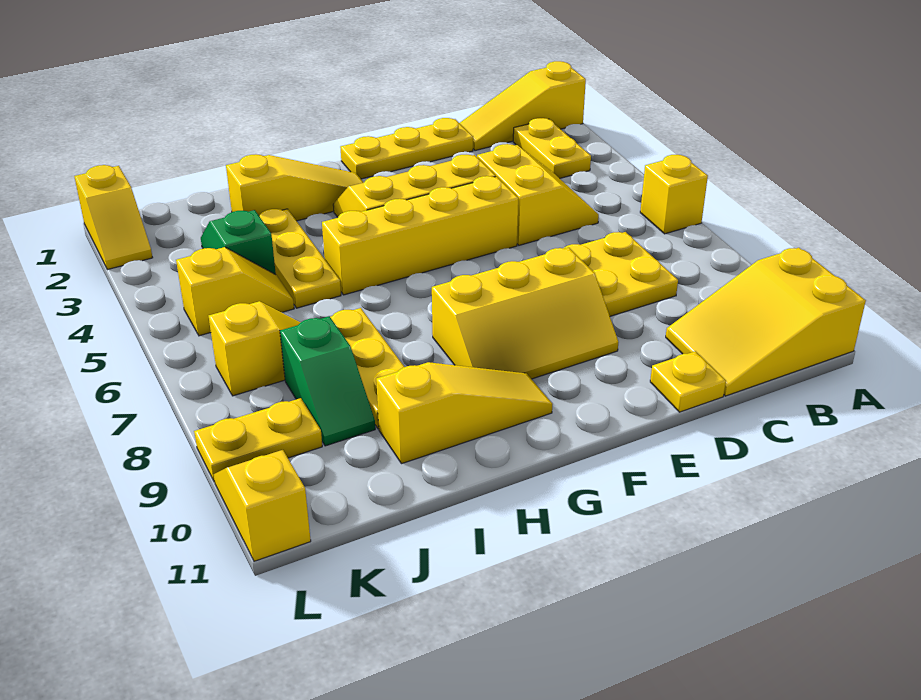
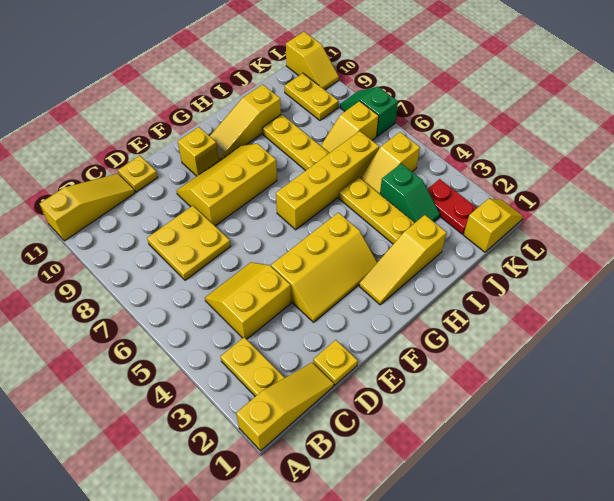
yellow brick A6 level 1 -> yellow brick F10 level 1
yellow slope A10:C11 level 1 top A -> yellow slope A11:C11 level 1 top A
yellow slope C4:D5 level 1 top D -> yellow slope C4:D5 level 1 top 4
yellow plate D1:F1 level 1 -> yellow plate D1 level 1
yellow brick E5:H5 level 1 -> yellow brick G6:J6 level 1
green slope J8:J9 level 1 top 8 -> green slope L7:L8 level 1 top 7
none -> red plate K2:K3 level 1
yellow plate K9:L9 level 1 -> yellow plate K9:K10 level 1
yellow slope L1:L2 level 1 top 1 -> yellow slope K1:L1 level 1 top K

